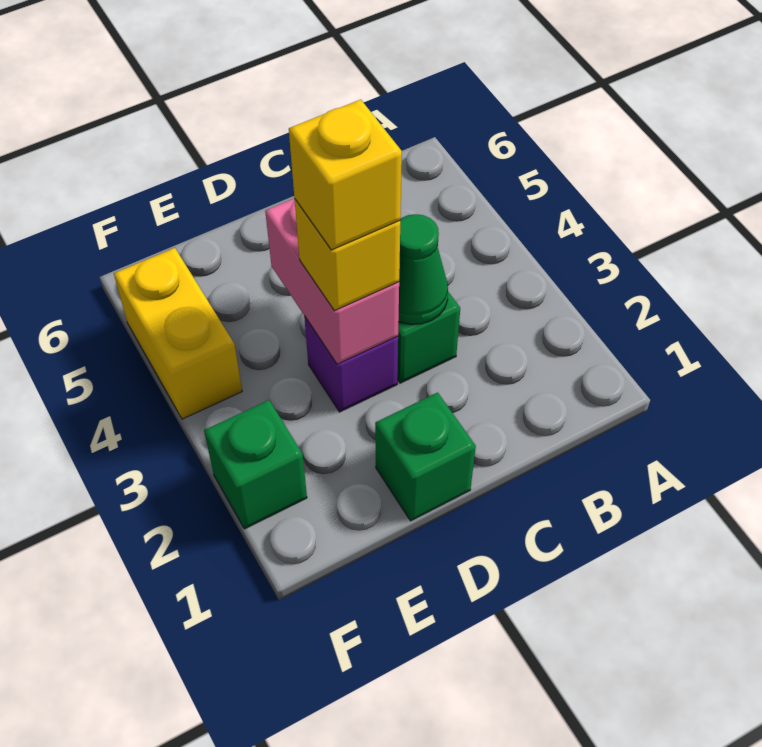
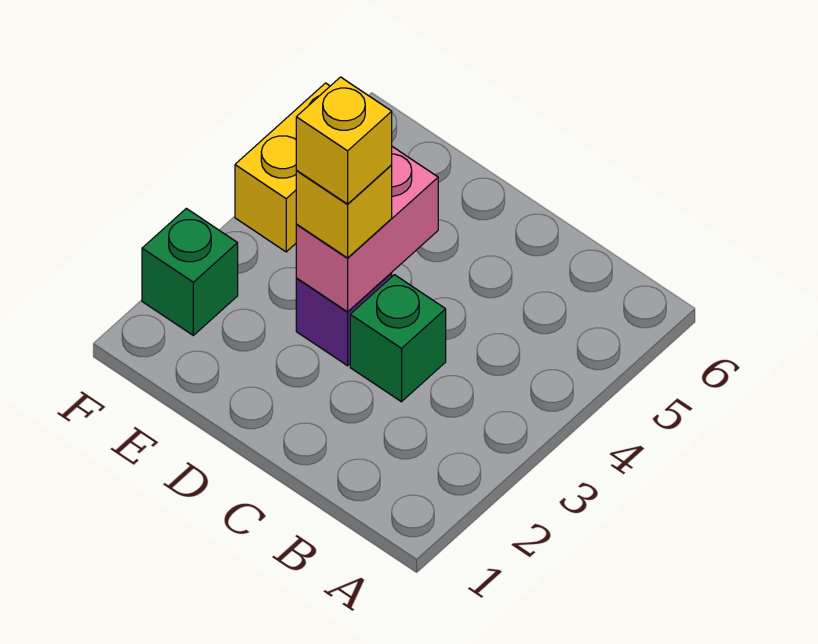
green cone C3 level 2 -> none
green brick D1 level 1 -> none

